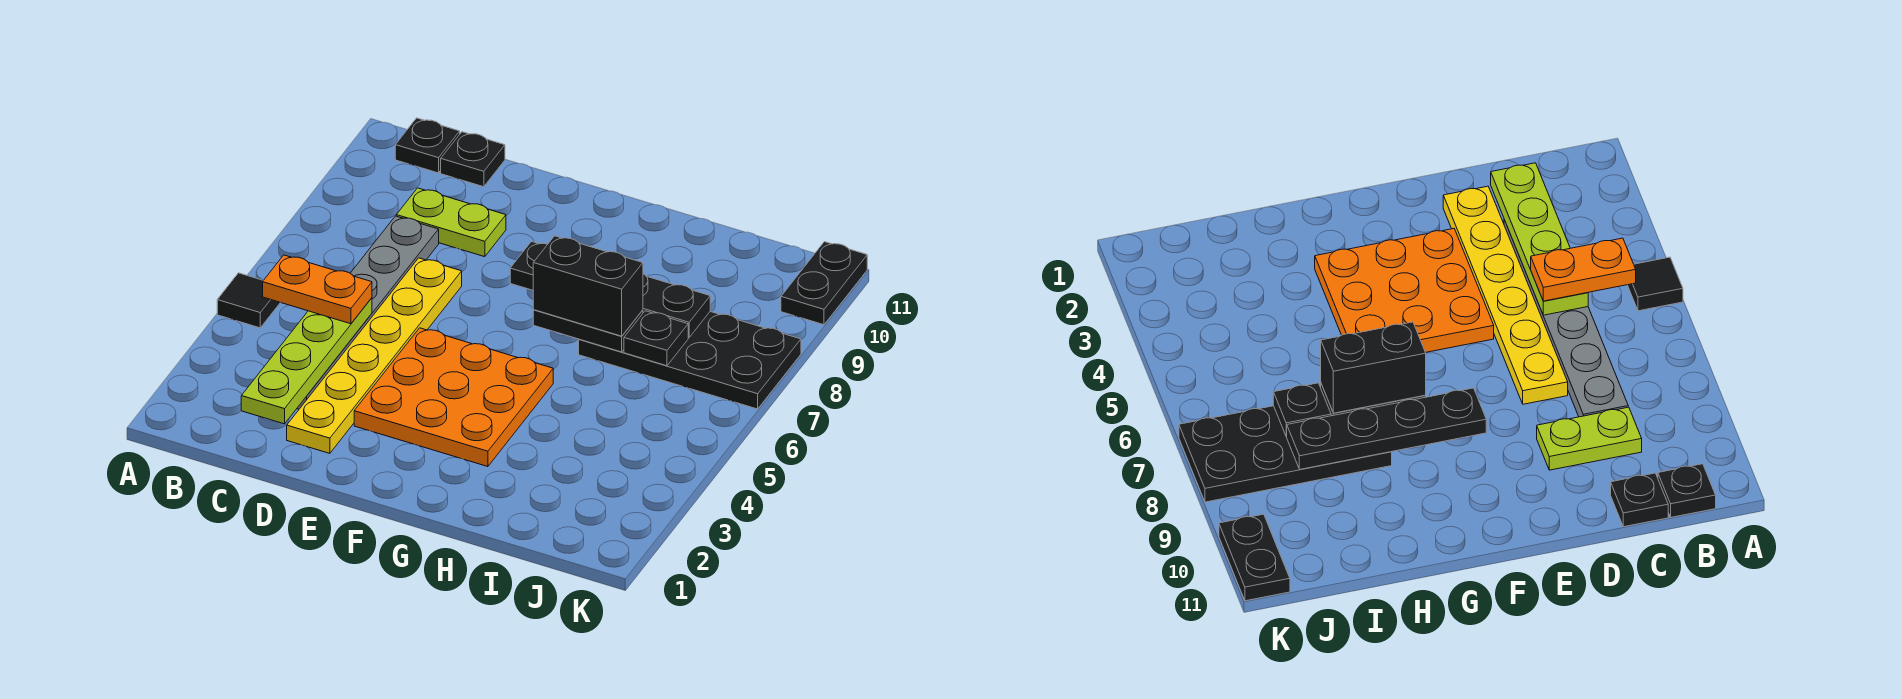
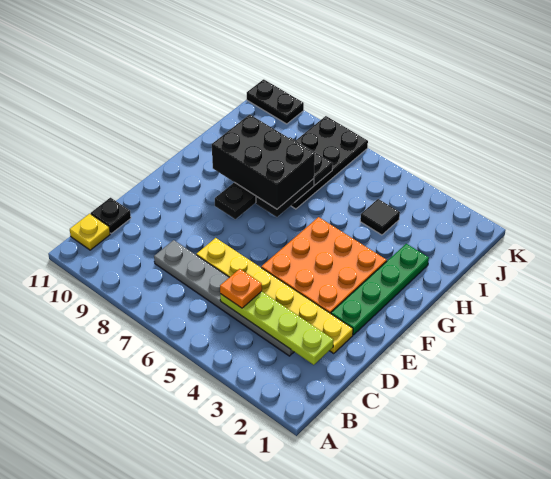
black tile A5 level 1 -> black tile I4 level 1
orange plate B5:C5 level 3 -> orange plate C5 level 3
black plate B11 level 1 -> yellow plate B11 level 1
lime plate C9:D9 level 1 -> none
none -> green plate E2:H2 level 1
black brick G7:H7 level 3 -> black brick G7:H9 level 3

